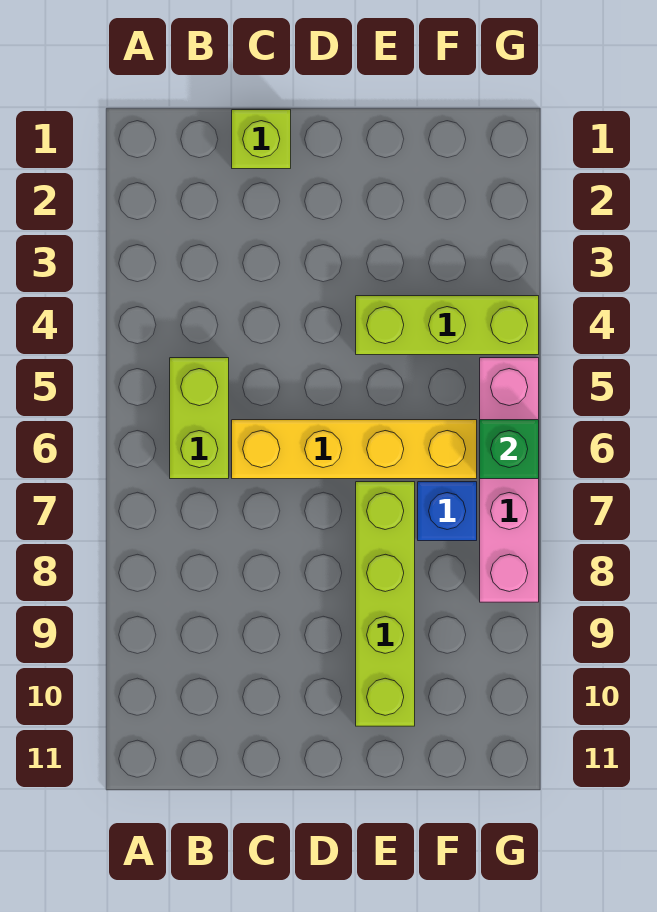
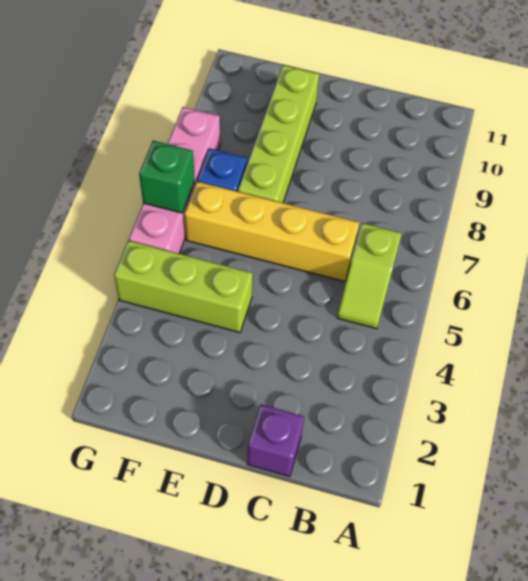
lime brick B5:B6 level 1 -> lime slope B5:B6 level 1 top 6
lime brick C1 level 1 -> purple brick C1 level 1

